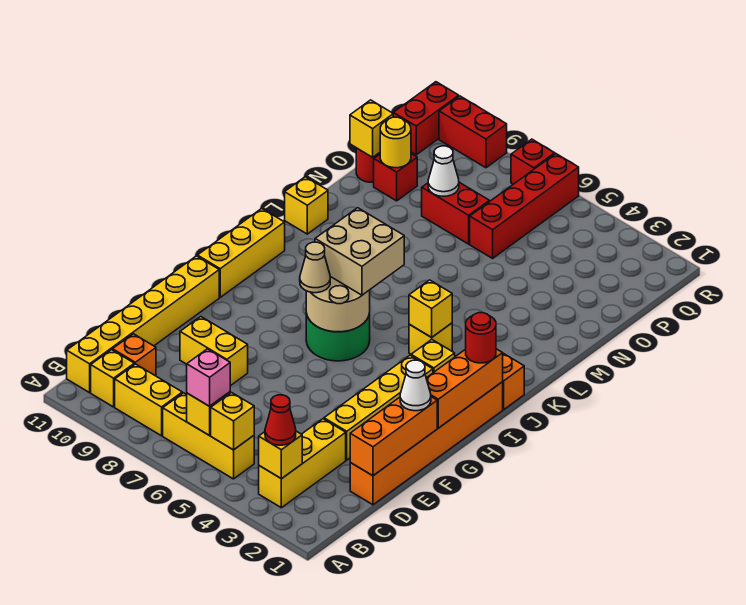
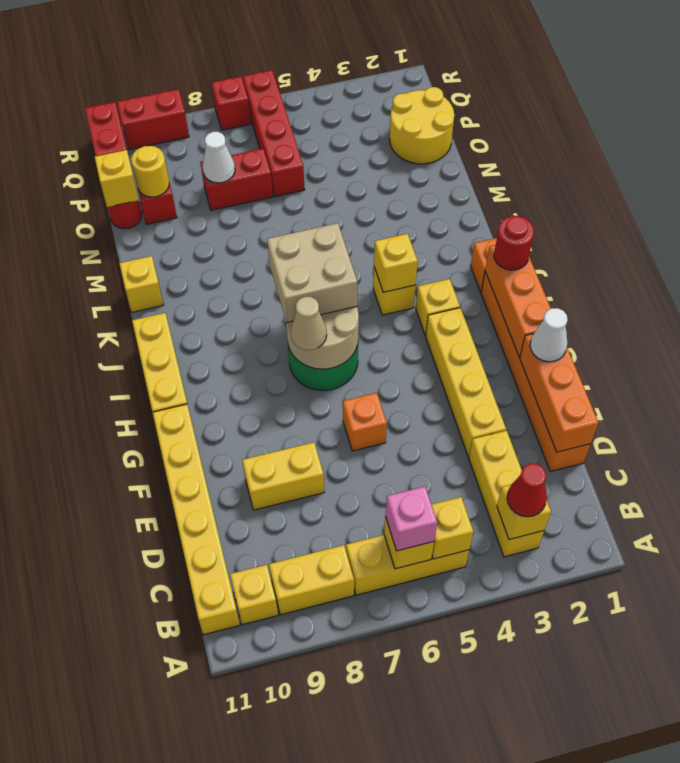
orange brick C10 level 1 -> orange brick F6 level 1
none -> yellow round brick O1:P2 level 1

